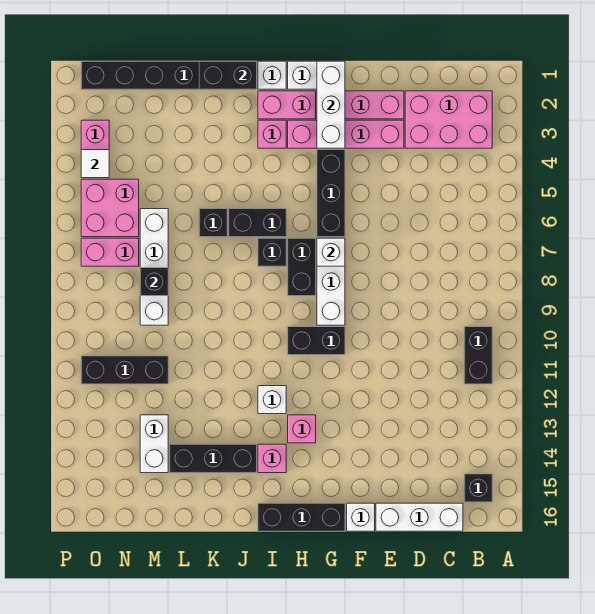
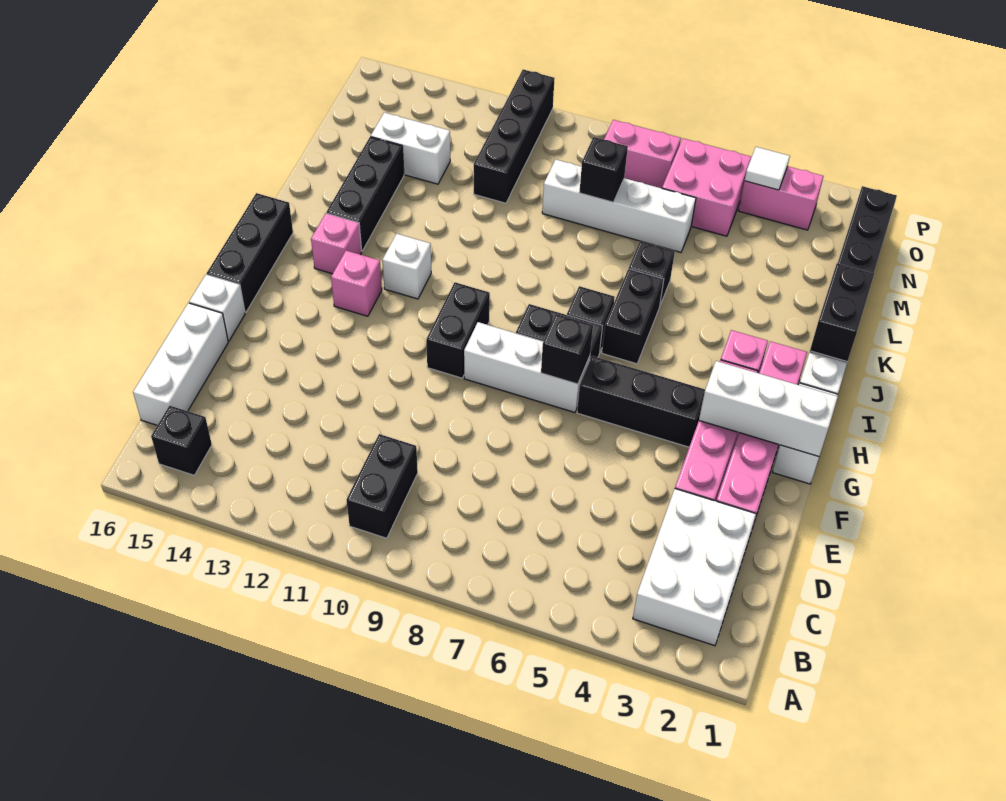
pink brick B2:D3 level 1 -> white brick B2:D3 level 1
black brick B10:B11 level 1 -> black brick B10:C10 level 1
white brick G7 level 2 -> black brick G7 level 2
black brick M11:O11 level 1 -> black brick M11:P11 level 1
pink brick N7:O7 level 1 -> pink brick O7:O8 level 1

